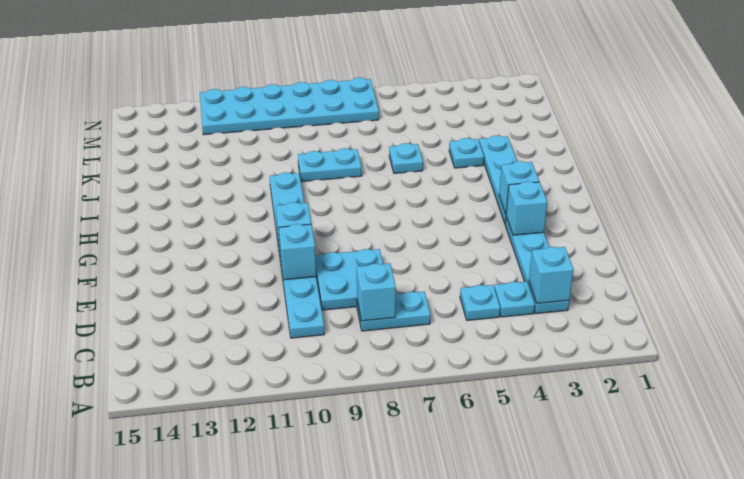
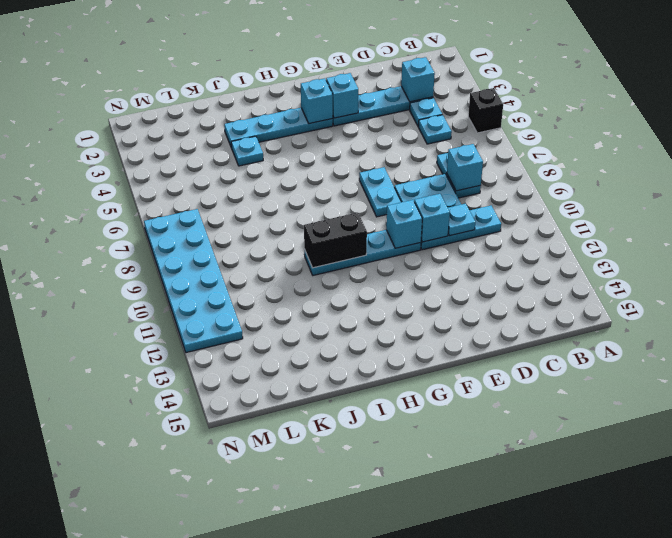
none -> black brick A5 level 1
none -> black brick H10:I10 level 2
cyan plate J6 level 1 -> cyan plate D10 level 2
cyan plate J8:J9 level 1 -> cyan plate F7:F8 level 1

